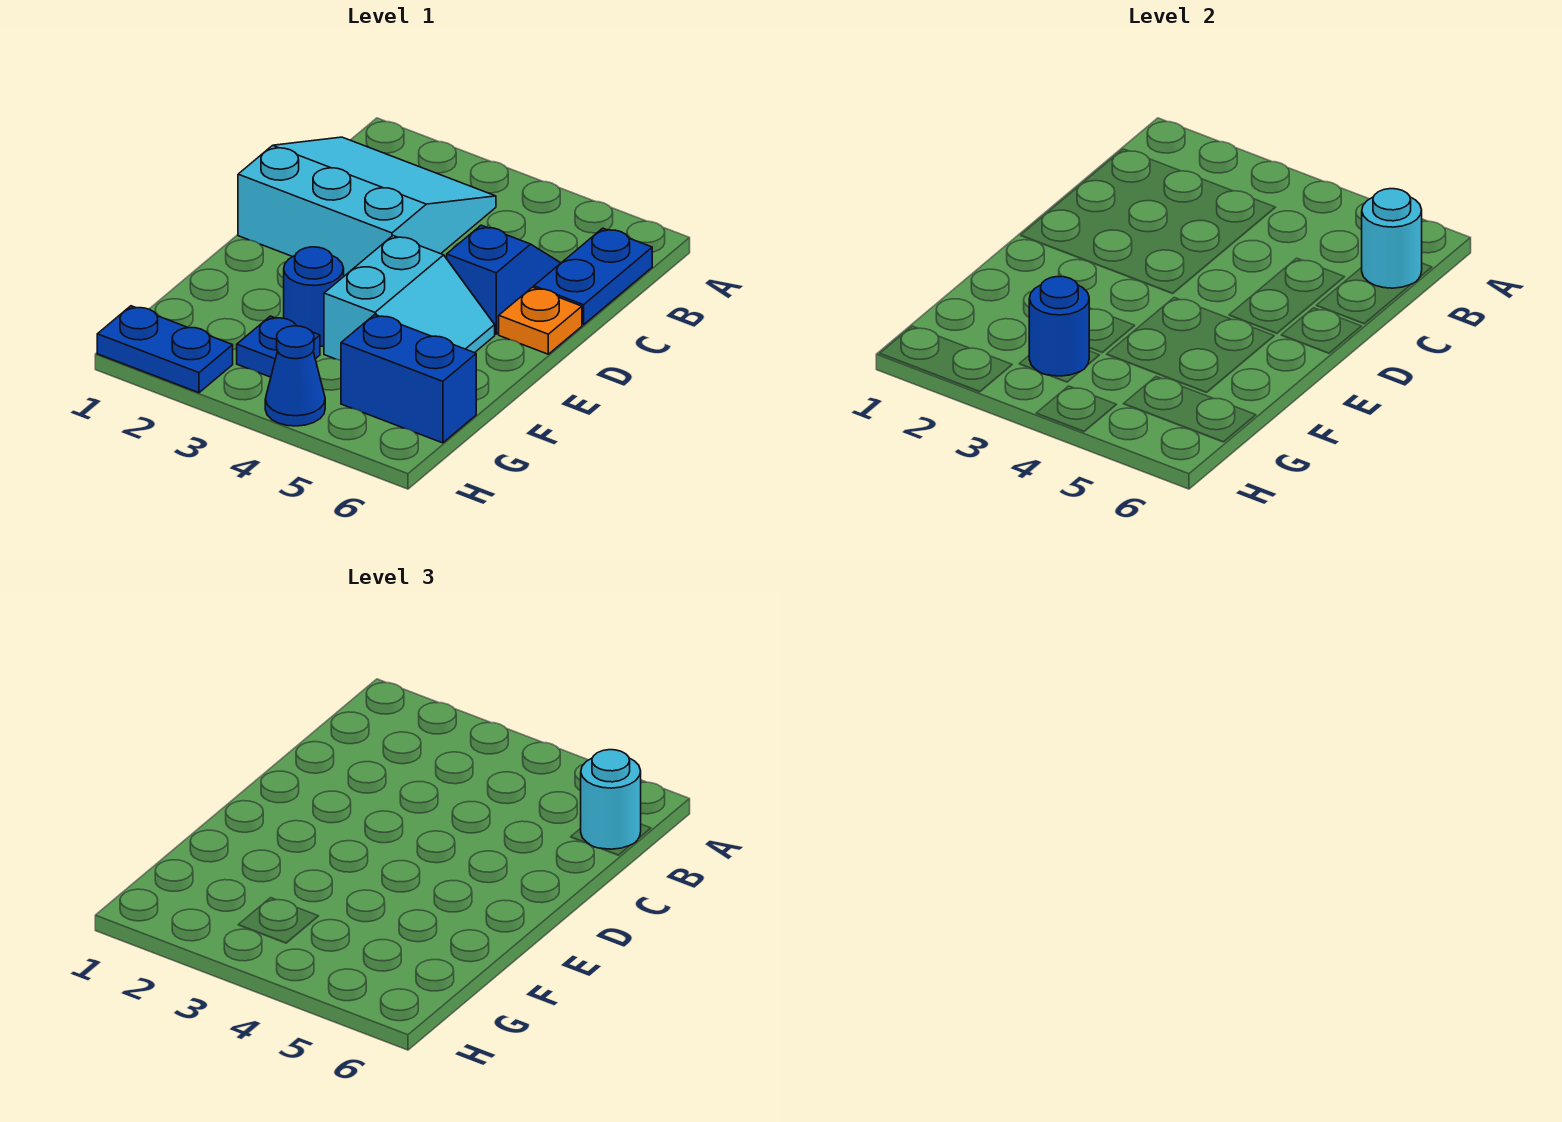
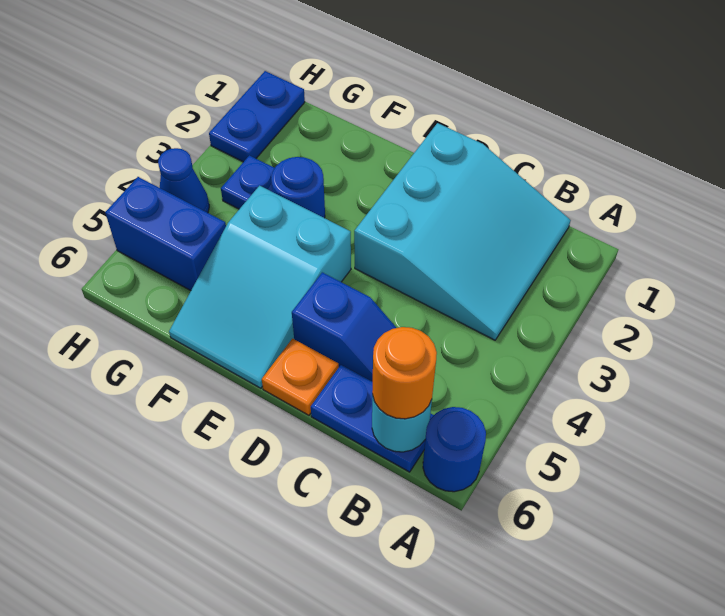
cyan round brick B6 level 3 -> orange round brick B6 level 3
cyan slope E4:F5 level 1 top 4 -> cyan slope E4:F6 level 1 top 4
blue round brick G3 level 2 -> blue round brick A6 level 1
blue brick G5:G6 level 1 -> blue brick G5:H5 level 1

